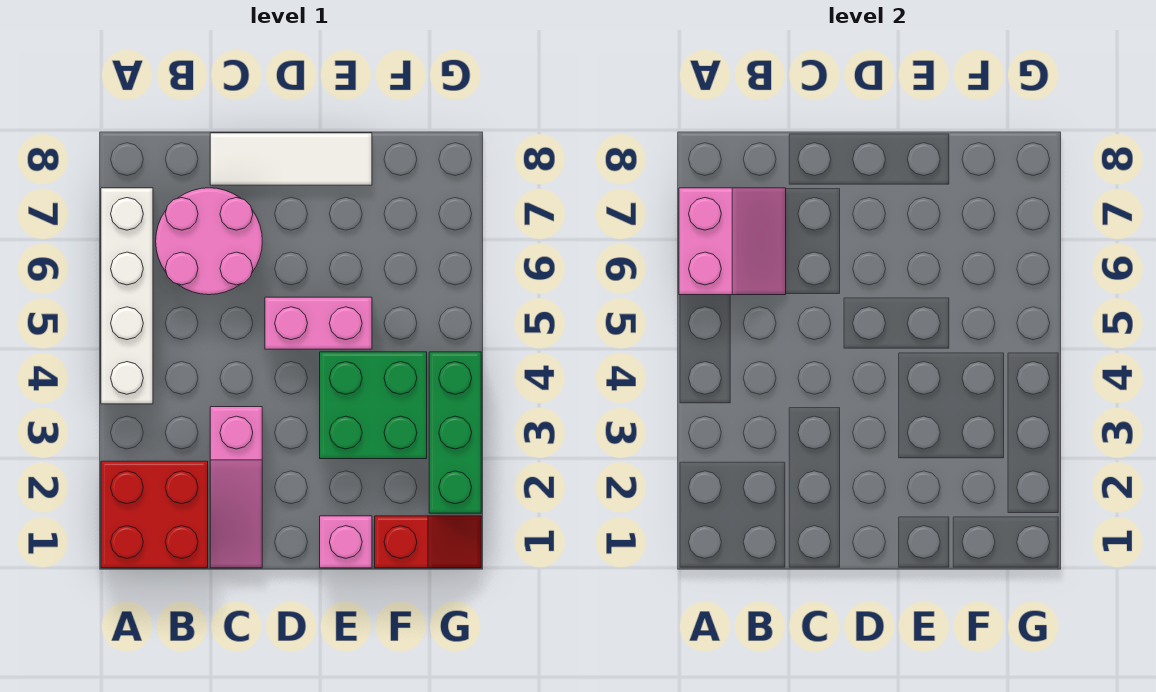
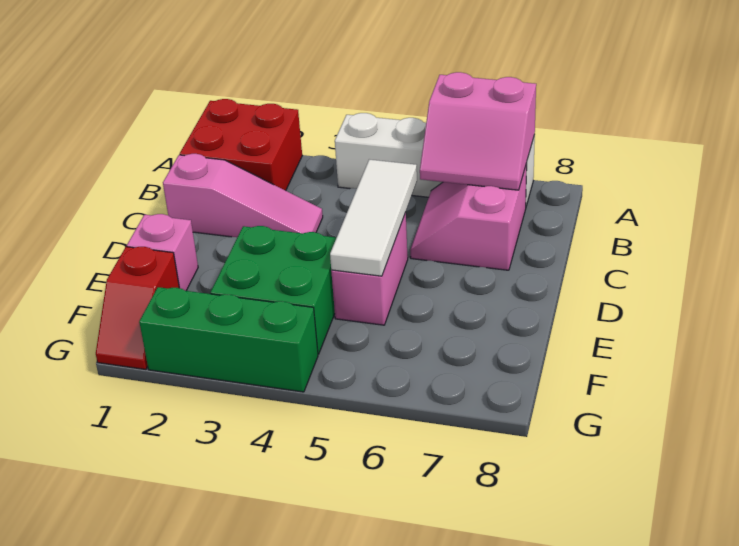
pink round brick B6:C7 level 1 -> pink slope B6:C7 level 1 top 7
pink slope C1:C3 level 1 top 3 -> pink slope C1:C3 level 1 top 1
white tile C8:E8 level 1 -> white tile C5:E5 level 2

